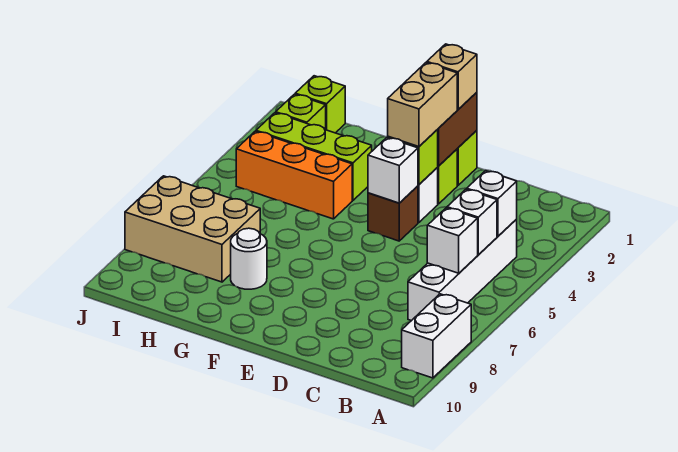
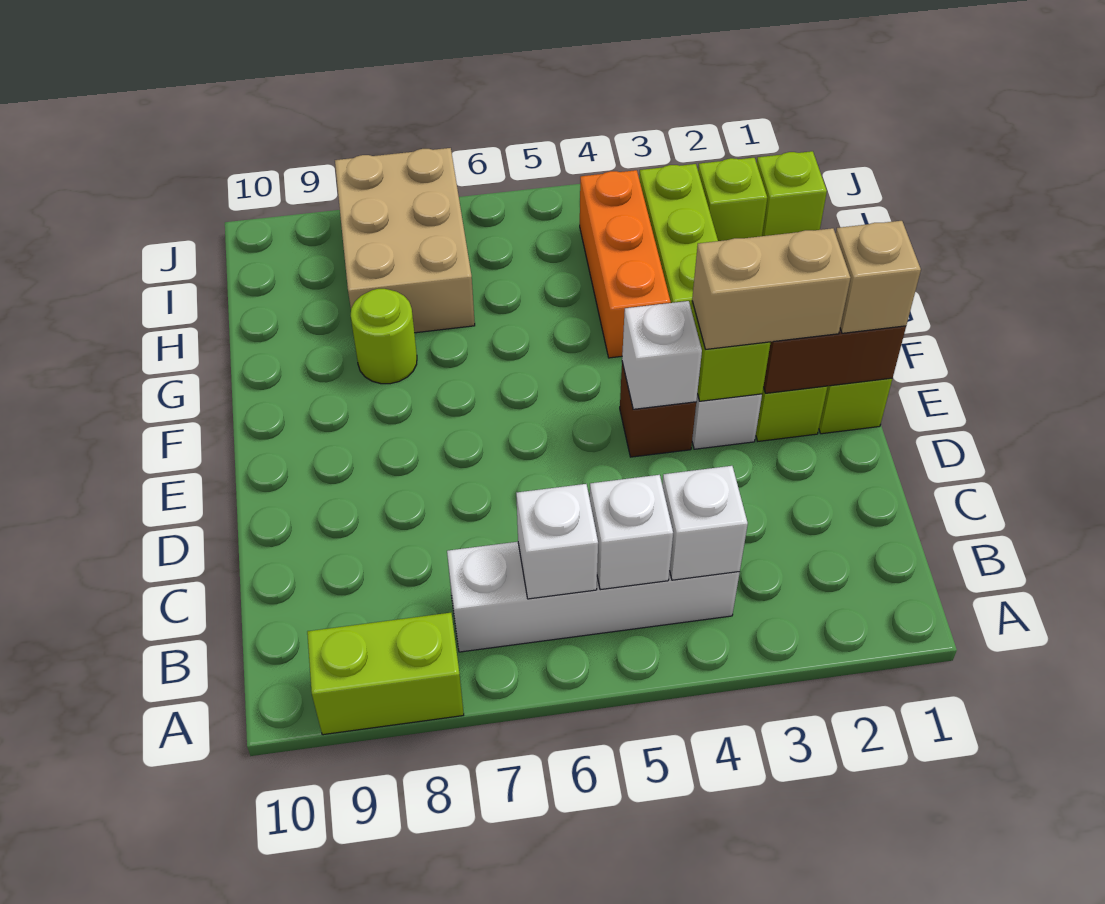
white brick A8:A9 level 1 -> lime brick A8:A9 level 1
white round brick G8 level 1 -> lime round brick G8 level 1

